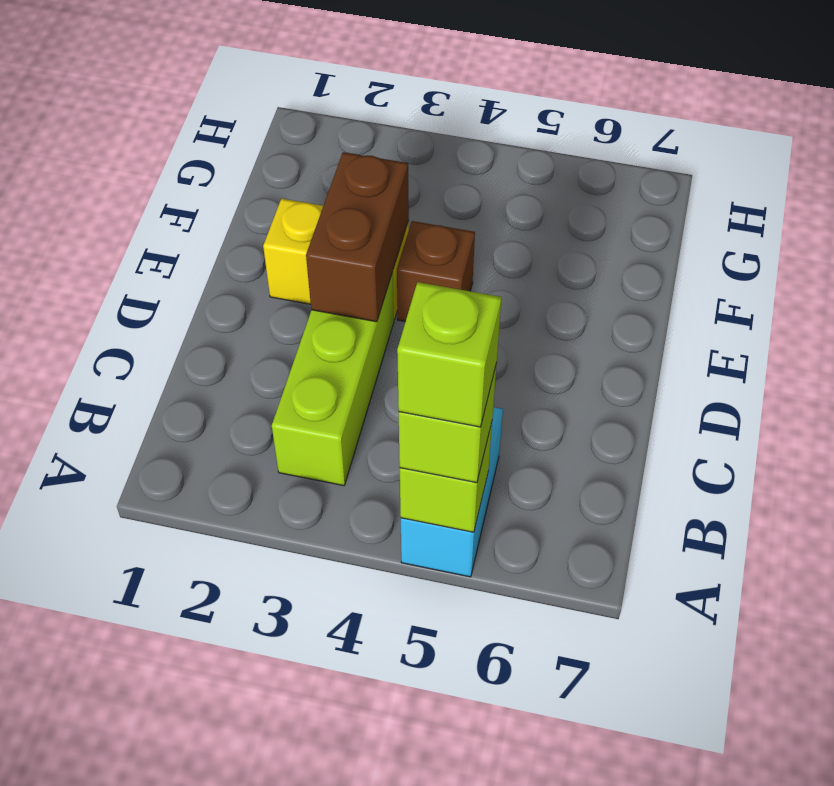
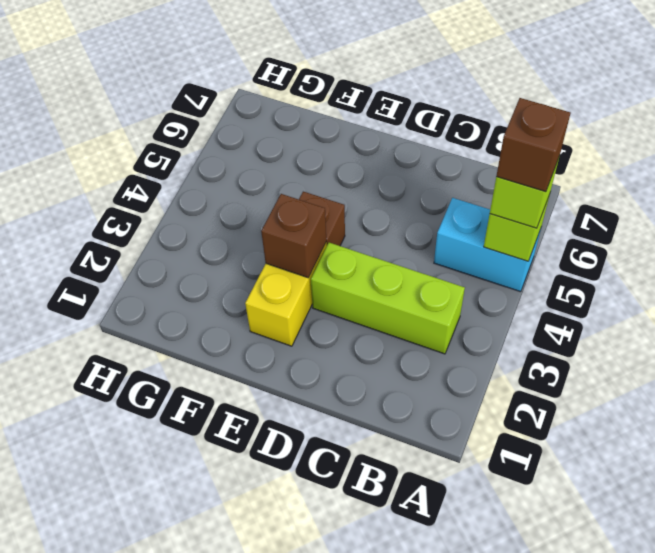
lime brick A5 level 4 -> brown brick A5 level 4
brown brick D3:E3 level 2 -> brown brick E3 level 2

